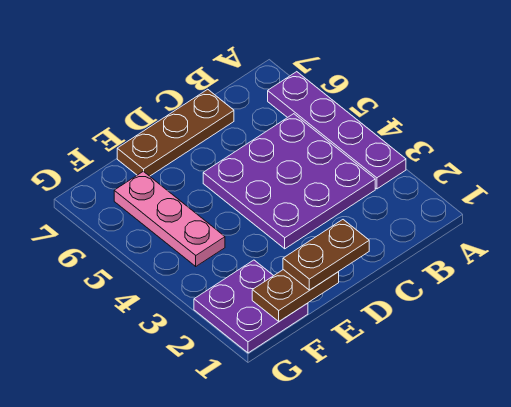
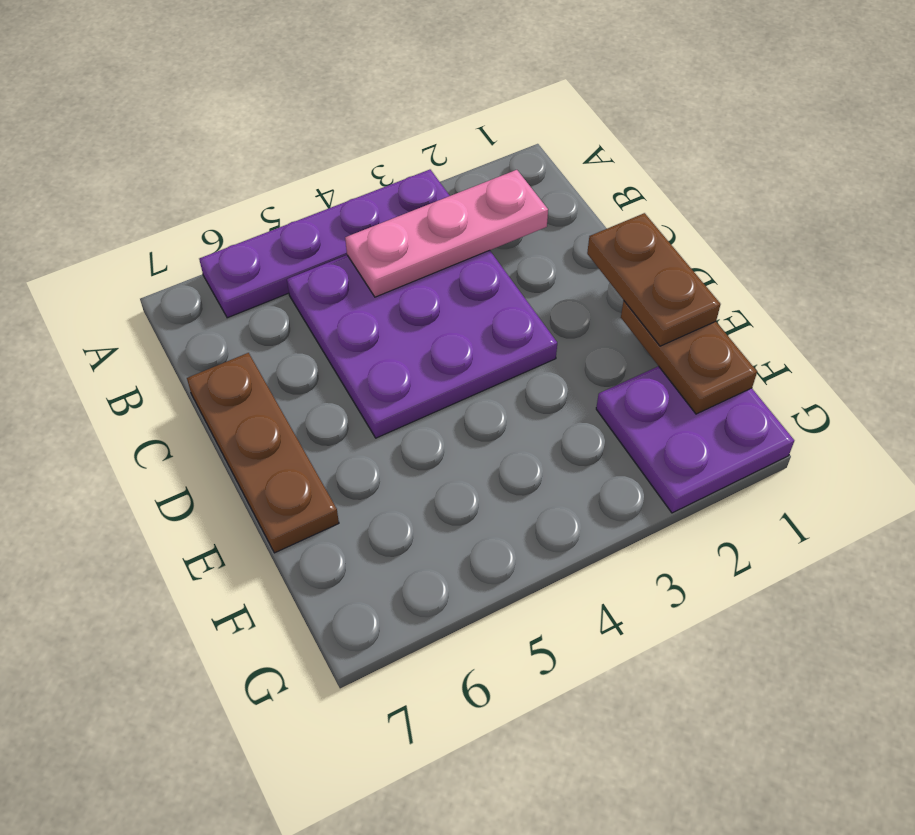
pink plate F4:F6 level 1 -> pink plate B2:B4 level 2

